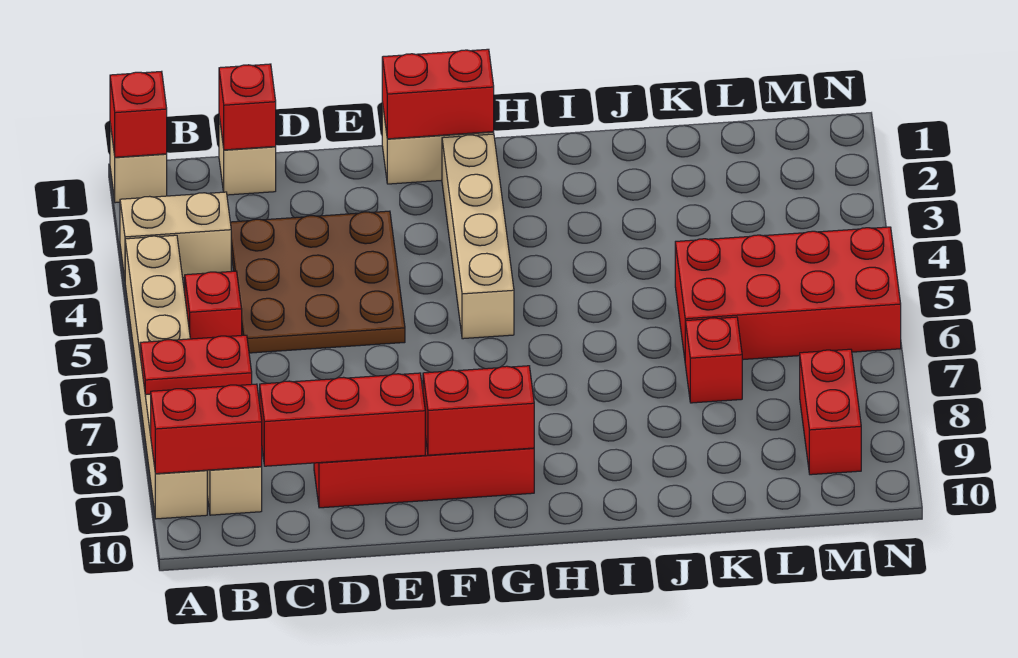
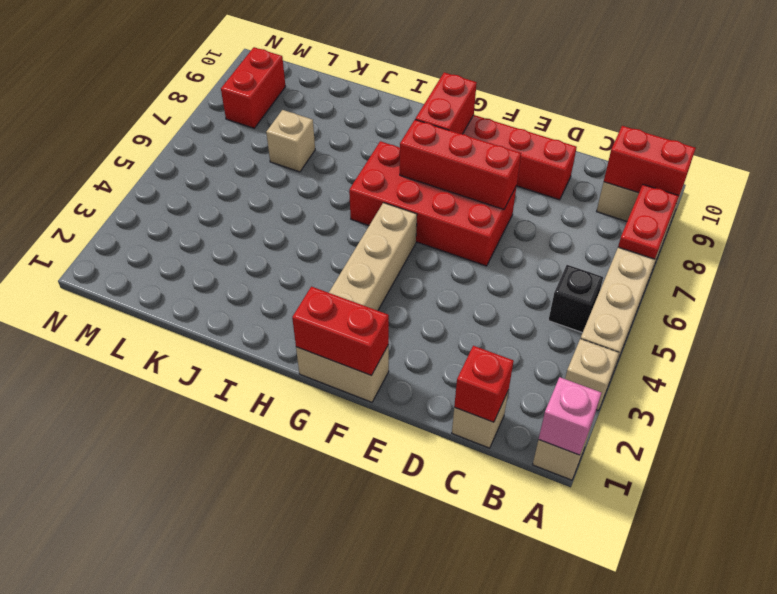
red brick A1 level 2 -> pink brick A1 level 2
tan brick A3:B3 level 1 -> tan brick A3 level 1
red plate A7:B7 level 2 -> red plate A7:A8 level 2
red brick B5 level 1 -> black brick B5 level 1
brown plate C3:E5 level 1 -> none
red brick C9:E9 level 2 -> red brick E7:G7 level 2
red brick F9:G9 level 2 -> red brick G8:G9 level 2
red brick K5:N6 level 1 -> red brick E6:H7 level 1
red brick K7 level 1 -> tan brick K7 level 1

